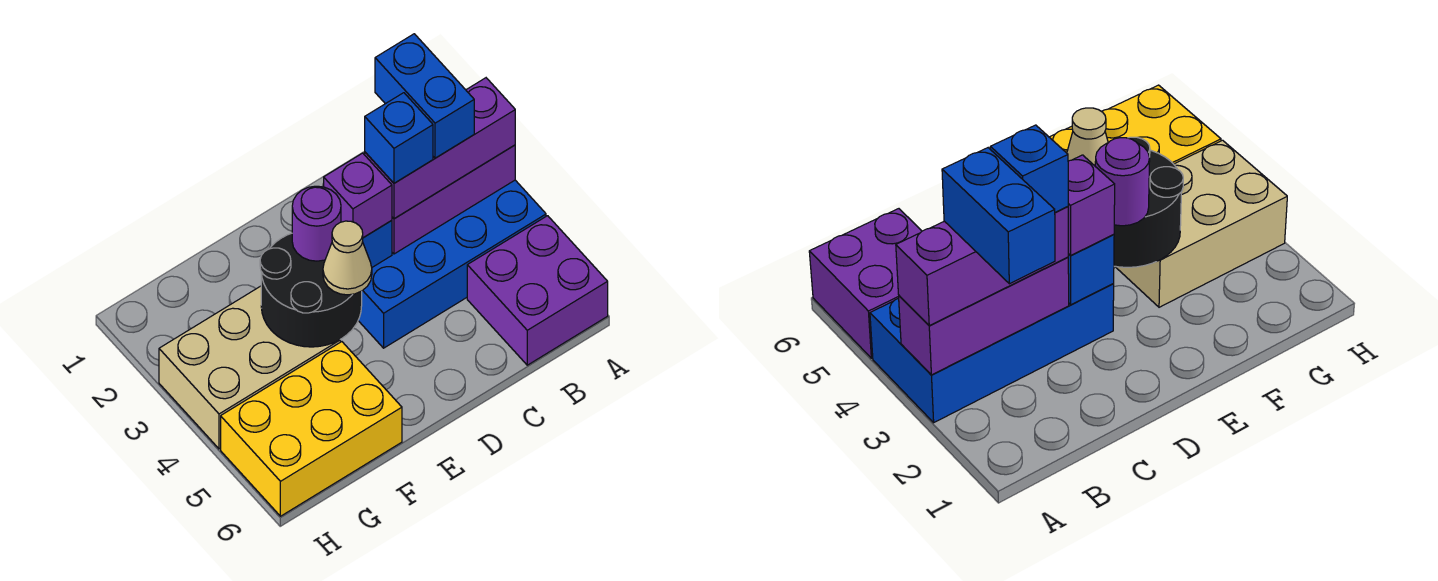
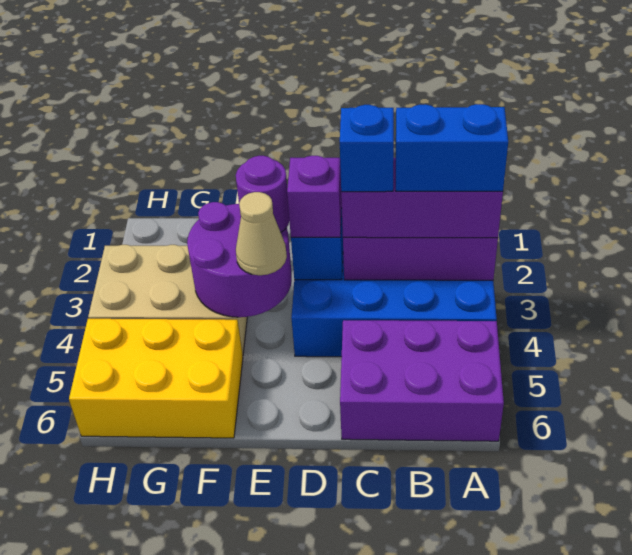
purple brick A5:B6 level 1 -> purple brick A5:C6 level 1
blue brick B2:B3 level 4 -> blue brick A3:B3 level 4
black round brick E3:F4 level 2 -> purple round brick E3:F4 level 2

